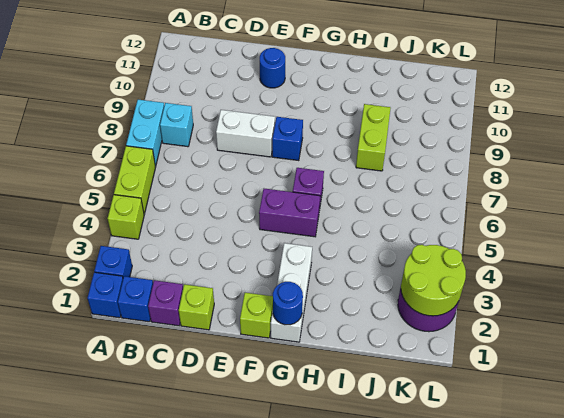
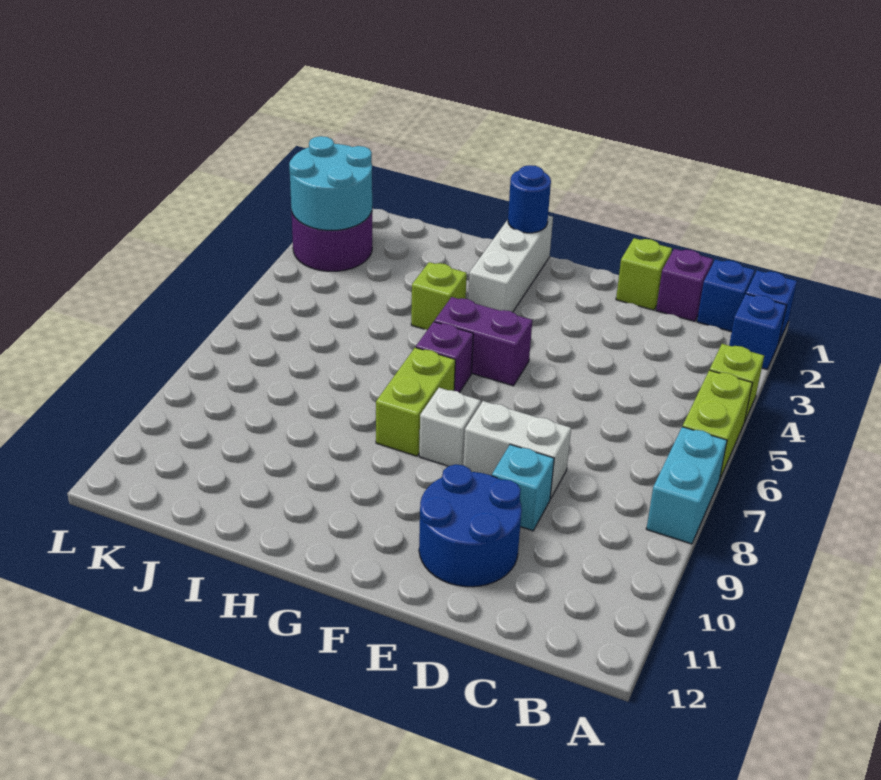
cyan brick B8 level 1 -> cyan brick D9 level 1
blue round brick E11 level 1 -> blue round brick D10:E11 level 1
lime brick F1 level 1 -> lime brick H4 level 1
blue brick F8 level 1 -> white brick F8 level 1
lime brick I8:I9 level 1 -> lime brick G7:G8 level 1
lime round brick K2:L3 level 2 -> cyan round brick K2:L3 level 2

